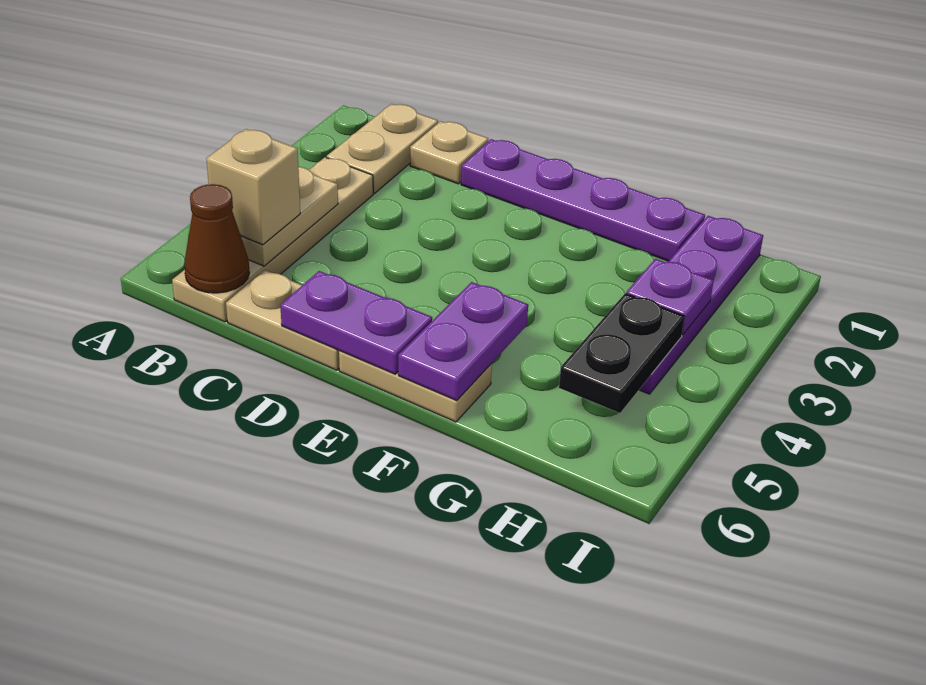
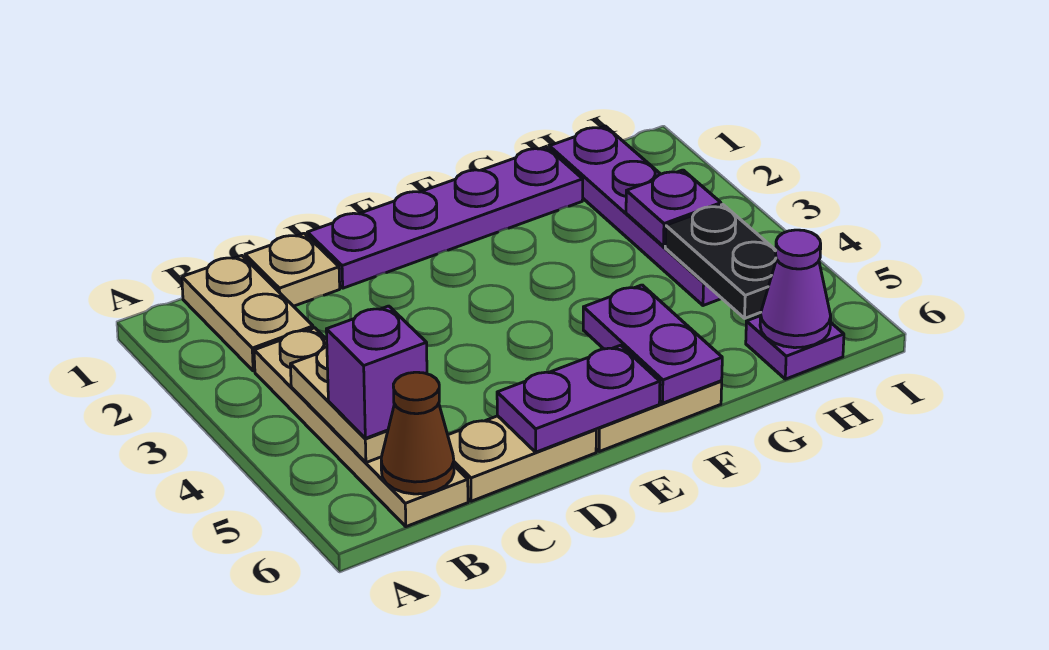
tan brick B5 level 3 -> purple brick B5 level 3
none -> purple plate H6 level 1
none -> purple cone H6 level 2

